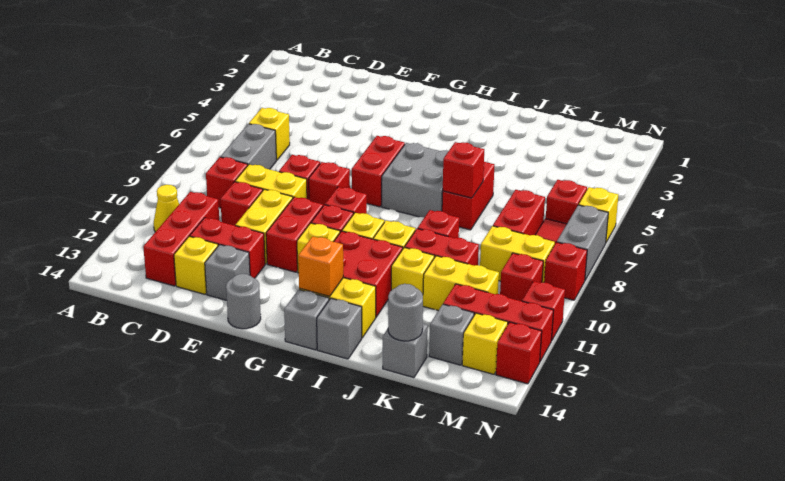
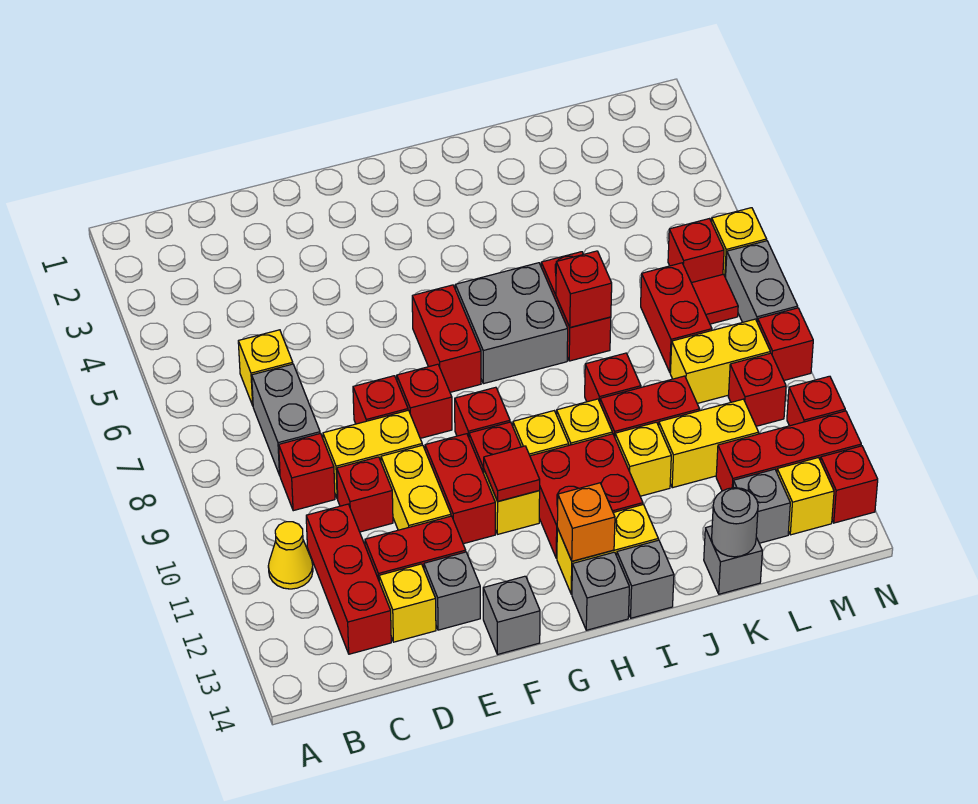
grey round brick F14 level 1 -> grey brick F14 level 1
none -> red tile G11 level 2

